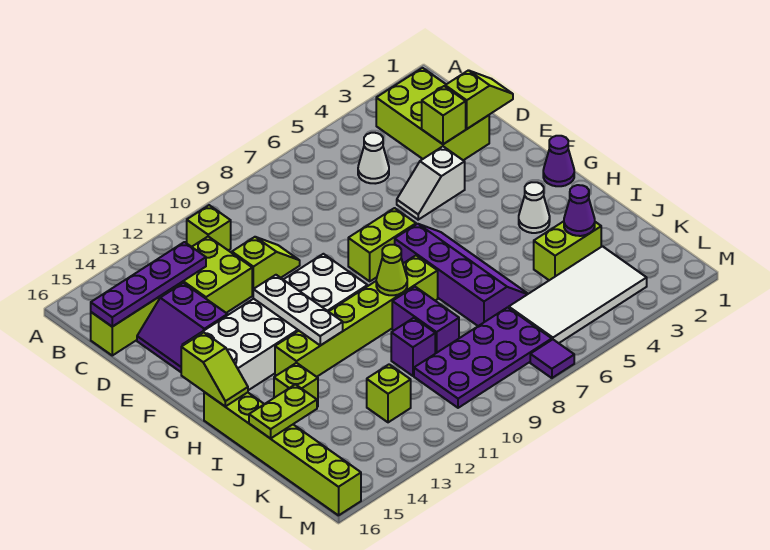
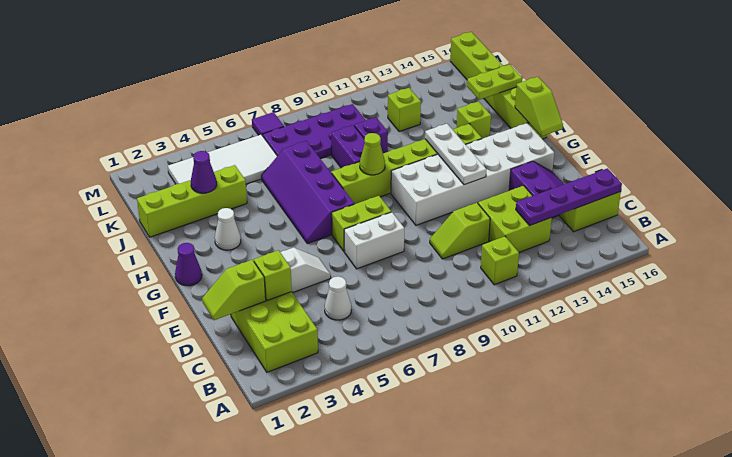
none -> white brick E7:E8 level 1
lime slope G16:H16 level 2 top G -> lime slope G16:H16 level 2 top H
lime brick J3:J4 level 1 -> lime brick J1:J4 level 1

